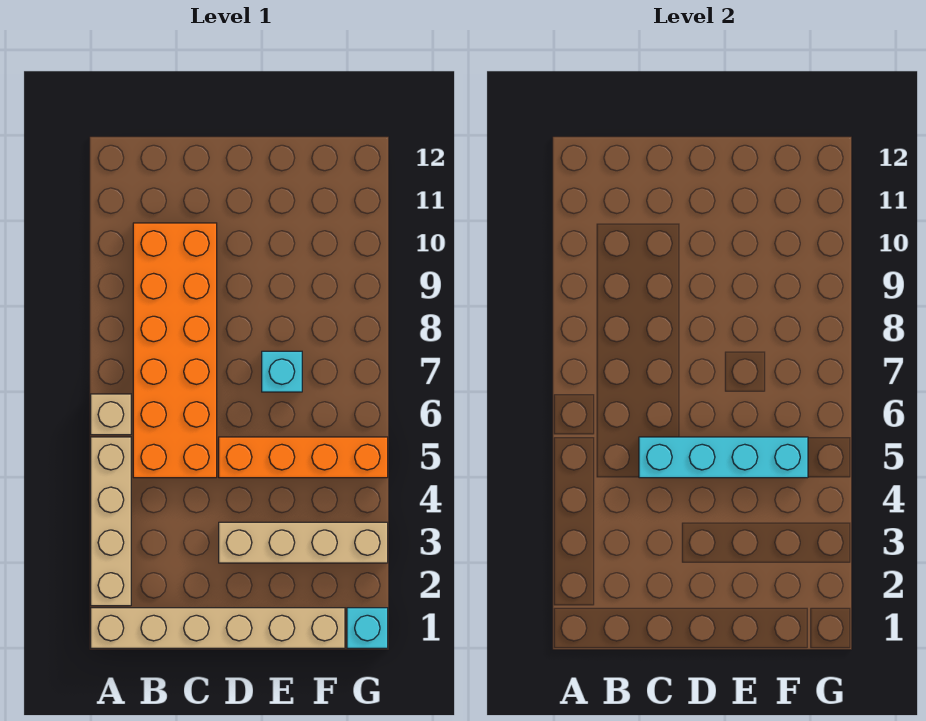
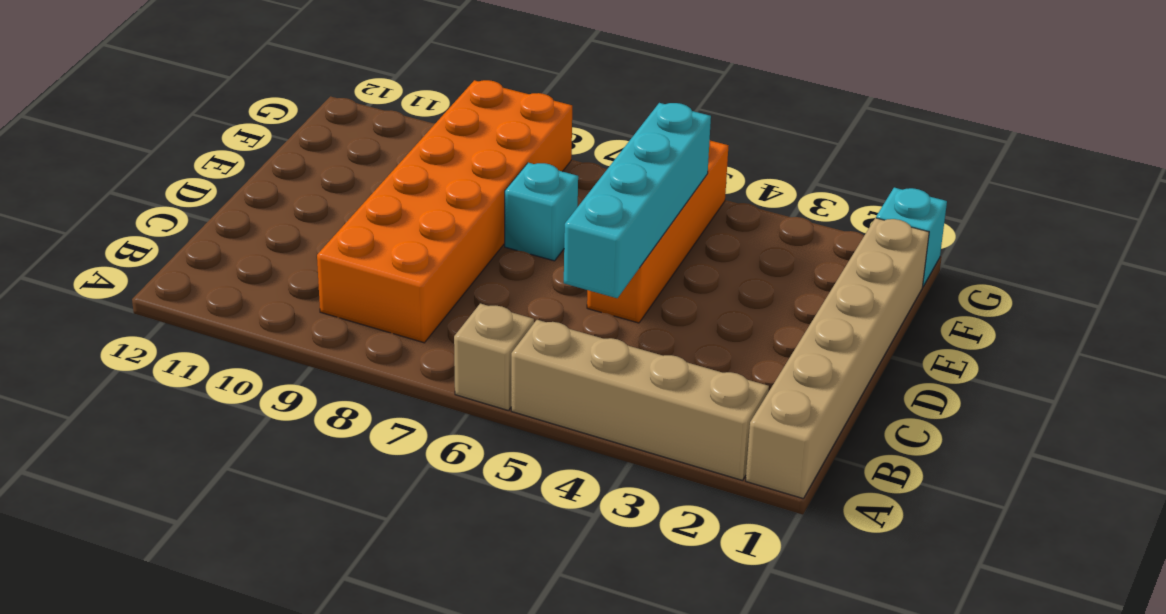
orange brick B5:C10 level 1 -> orange brick B8:G9 level 1
tan brick D3:G3 level 1 -> none

